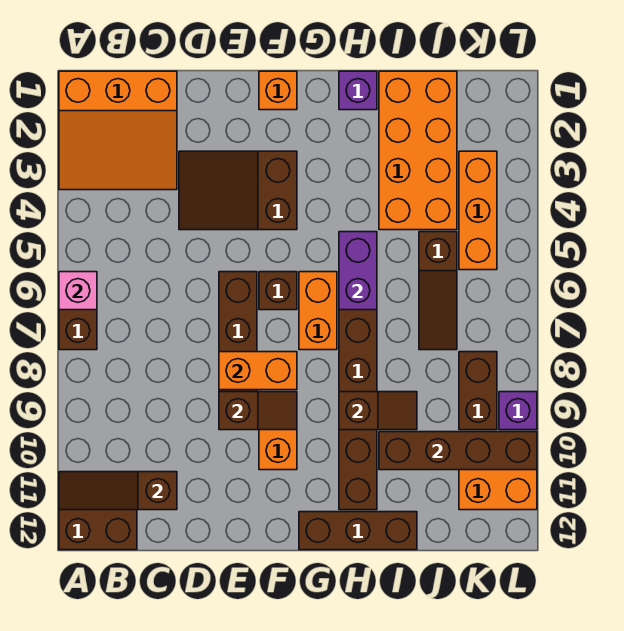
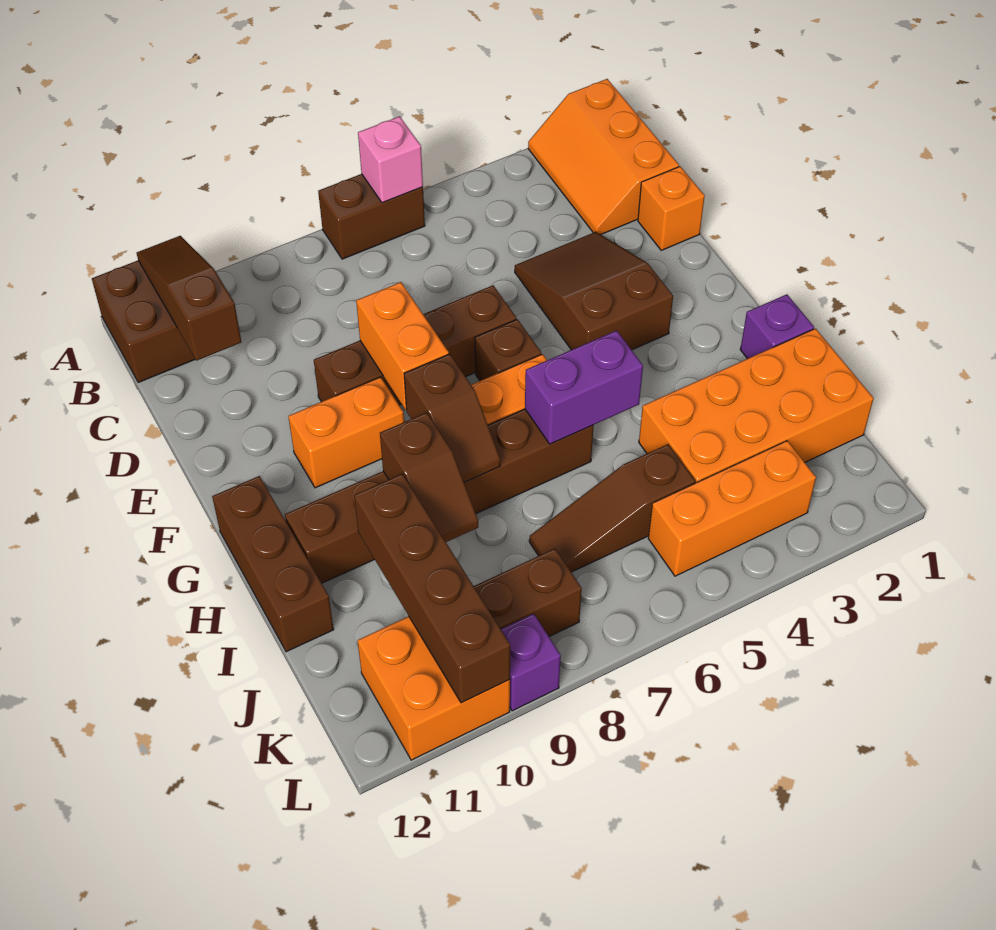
orange slope A1:C3 level 1 top 1 -> orange slope A1:C2 level 1 top 1
brown slope E9:F9 level 2 top E -> brown slope G8:H8 level 2 top G
orange brick F1 level 1 -> orange brick D1 level 1

